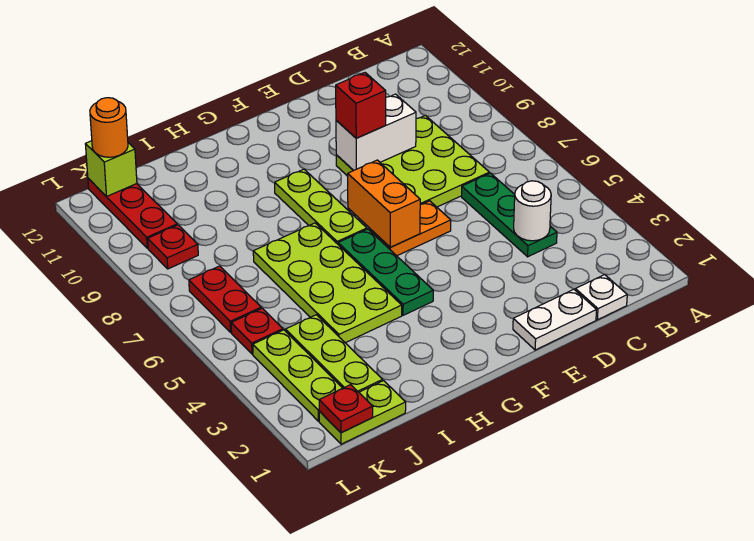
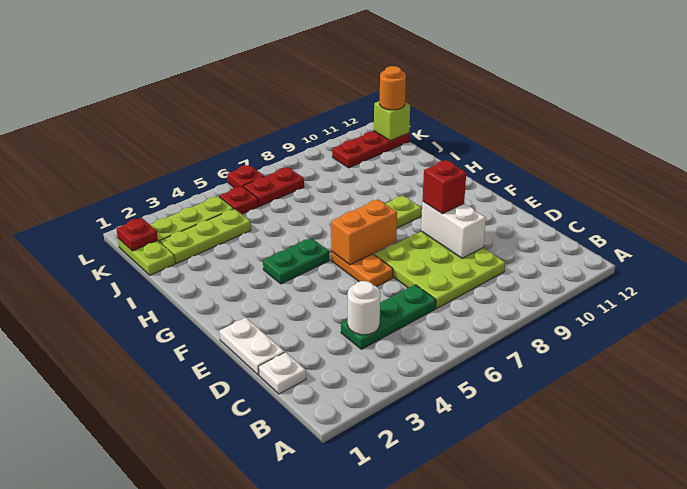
green plate G4:G6 level 1 -> green plate G4:G5 level 1
lime plate H4:I7 level 1 -> none
red plate K9 level 1 -> red plate L6 level 1

